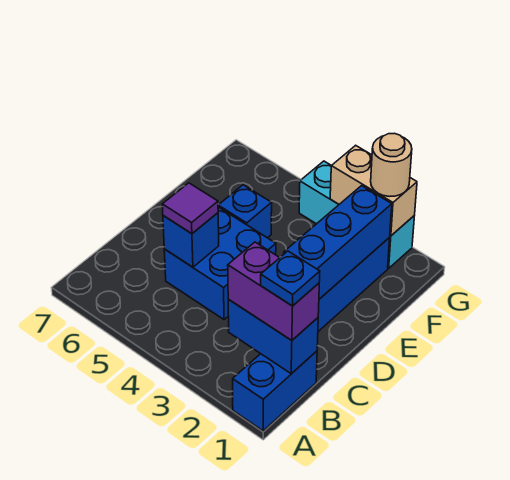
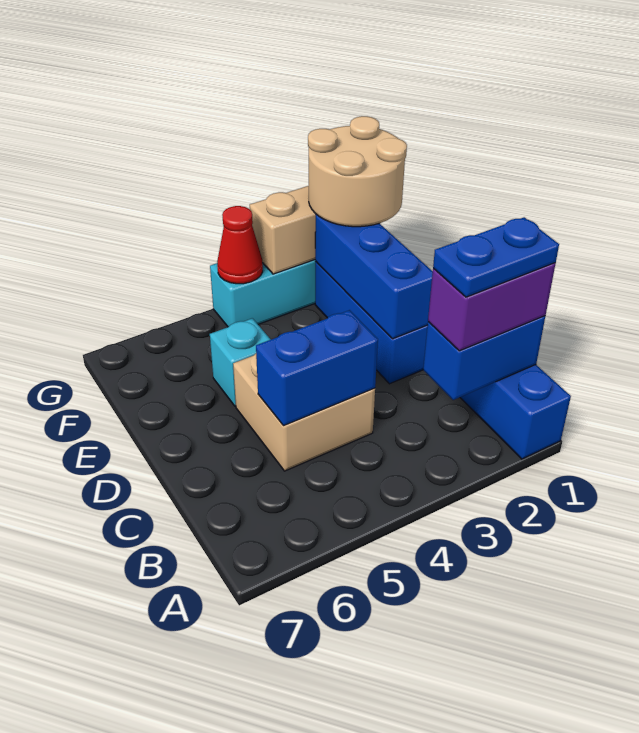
blue plate B1 level 4 -> blue plate B1:B2 level 4
blue brick C4:D5 level 1 -> tan brick C4:D5 level 1
blue brick C5 level 2 -> blue brick C4:C5 level 2
purple tile C5 level 3 -> none
blue brick E5 level 1 -> cyan brick E5 level 1
tan round brick G2 level 3 -> tan round brick F1:G2 level 3
none -> red cone G4 level 2

